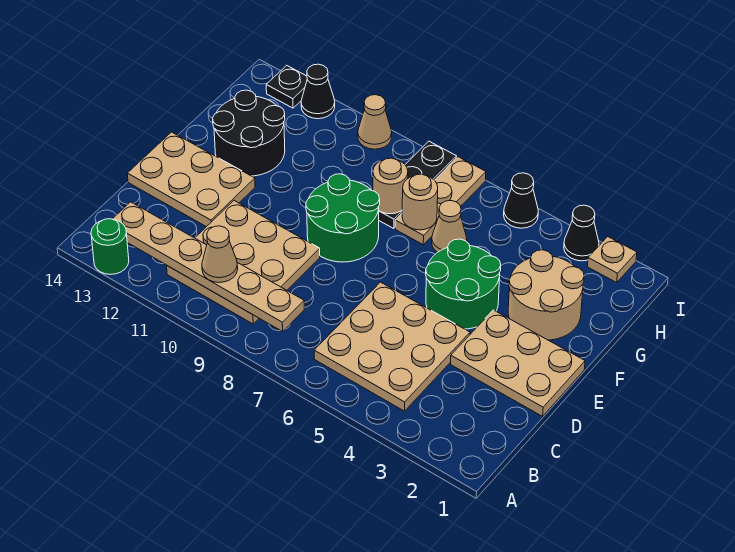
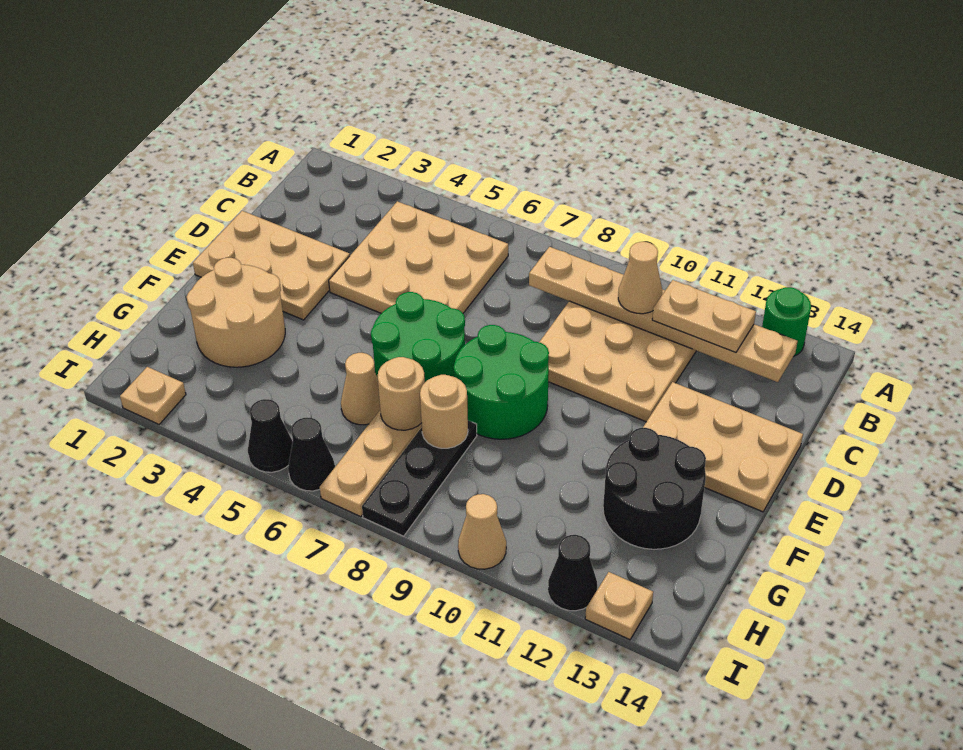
none -> tan plate B11:B12 level 3
green round brick E4:F5 level 1 -> green round brick E6:F7 level 1
black cone I3 level 1 -> black cone I6 level 1
black plate I13 level 1 -> tan plate I13 level 1

